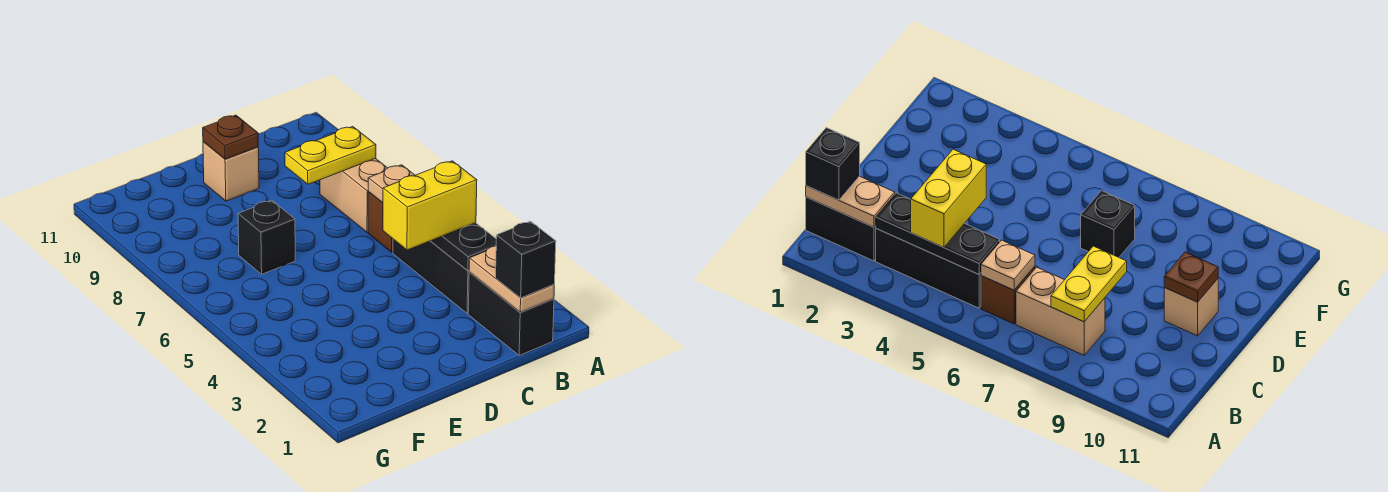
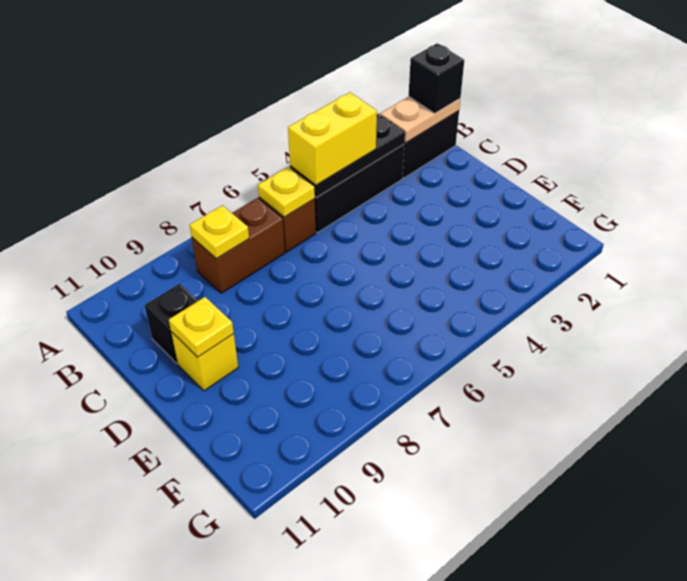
yellow brick B4:C4 level 3 -> yellow brick B4:B5 level 3
tan plate B6 level 2 -> yellow plate B6 level 2
tan brick B7:B8 level 1 -> brown brick B7:B8 level 1
yellow plate B8:C8 level 2 -> yellow plate B8 level 2
tan brick D10 level 1 -> yellow brick D10 level 1
brown plate D10 level 2 -> yellow plate D10 level 2
black brick E7 level 1 -> black brick C10 level 1

